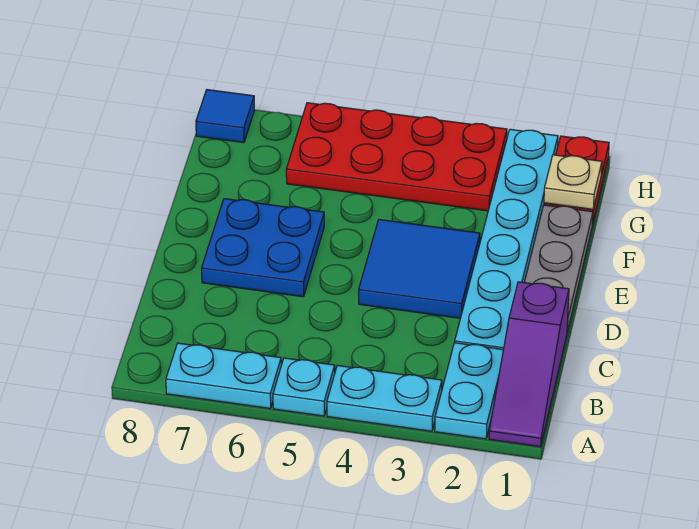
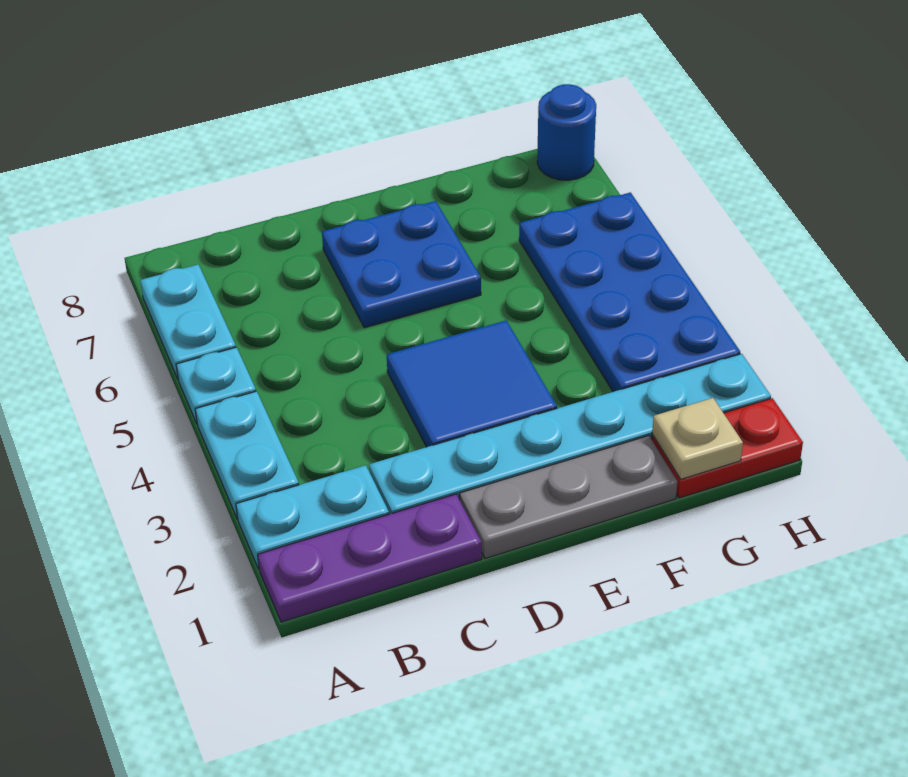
purple slope A1:C1 level 1 top C -> purple plate A1:C1 level 1
red plate G3:H6 level 1 -> blue plate G3:H6 level 1
blue tile H8 level 1 -> blue round brick H8 level 1

